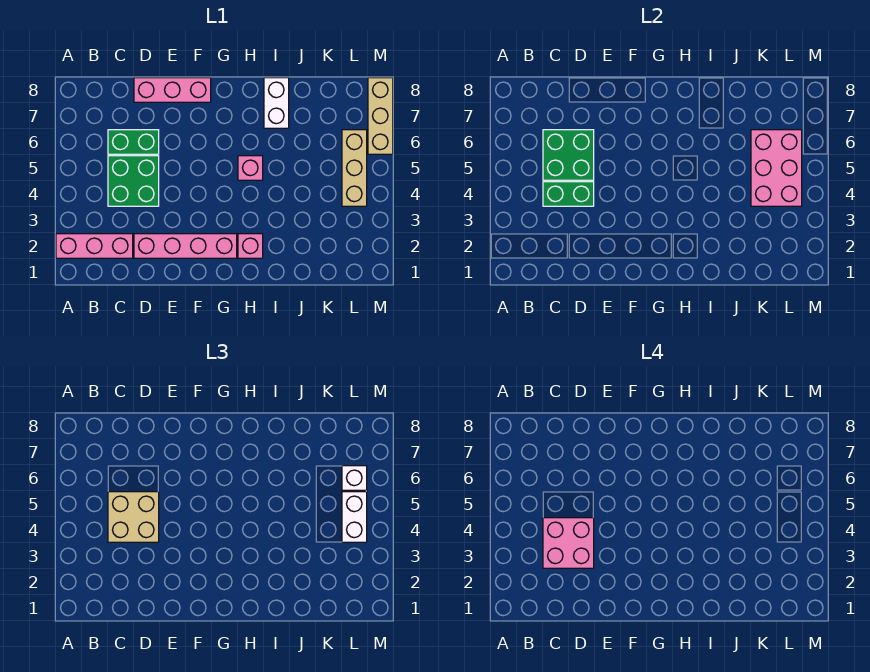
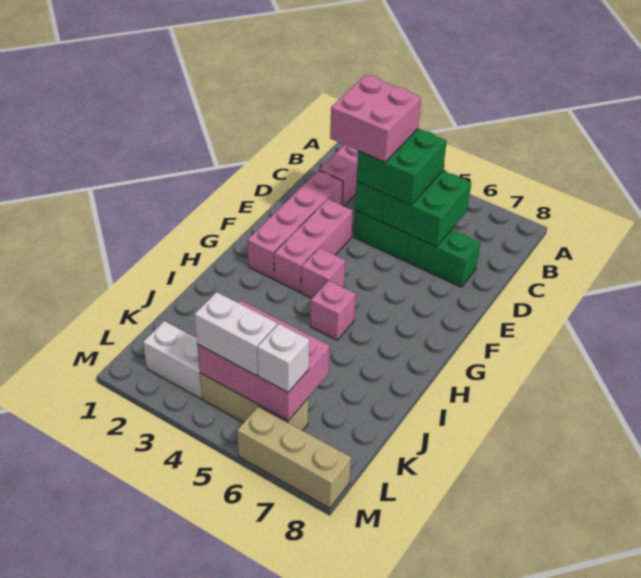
tan brick C4:D5 level 3 -> green brick C4:D5 level 3
green brick C6:D6 level 1 -> green brick D6:D7 level 1
pink brick D8:F8 level 1 -> pink brick E3:G3 level 1
pink brick H2 level 1 -> pink brick G4 level 1
white brick I7:I8 level 1 -> white brick L2:L3 level 1

